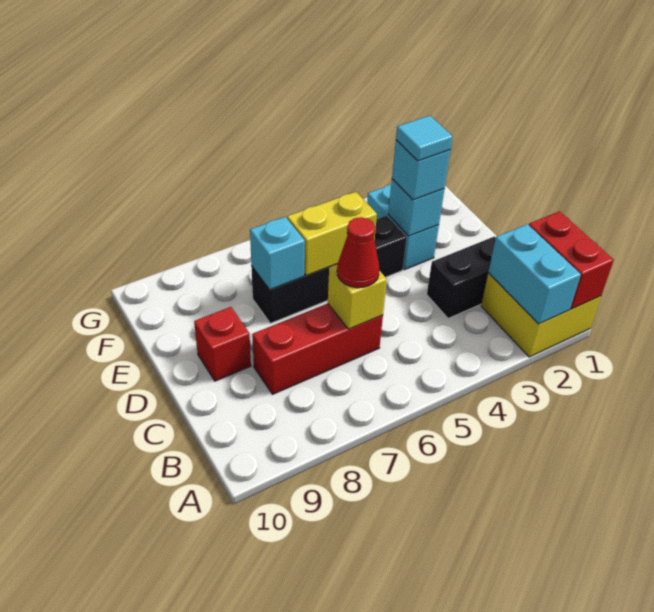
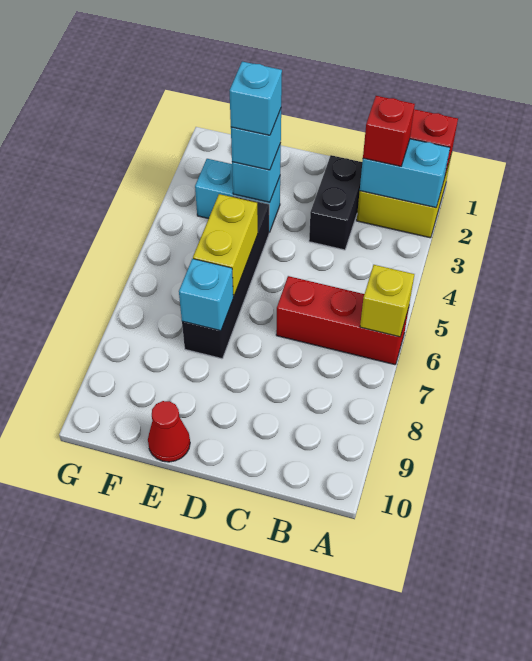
red brick C6:C8 level 1 -> red brick A6:C6 level 1
yellow brick C6 level 2 -> yellow brick A6 level 2
red cone C6 level 3 -> red cone E10 level 1
red brick D9 level 1 -> red brick B2 level 3
cyan tile E3 level 4 -> cyan brick E3 level 4

